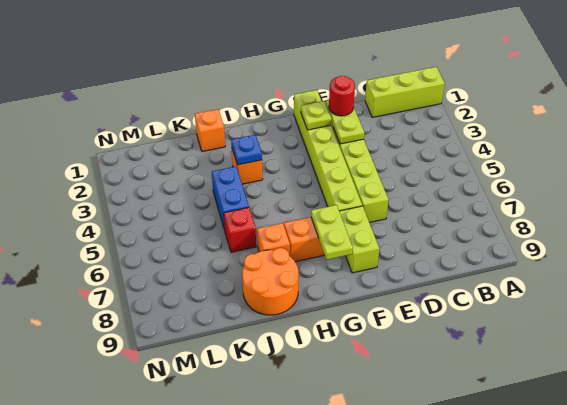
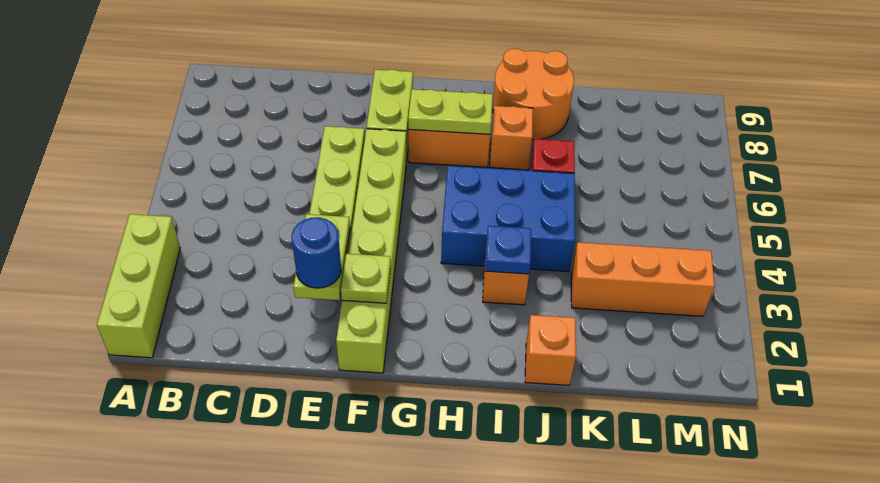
lime brick A1:C1 level 1 -> lime brick A1:A3 level 1
red round brick E2 level 3 -> blue round brick E2 level 3
lime plate G7:G8 level 2 -> lime plate G7:H7 level 2
blue brick J4:J5 level 1 -> blue brick H4:J5 level 1
none -> orange brick K3:M3 level 1

